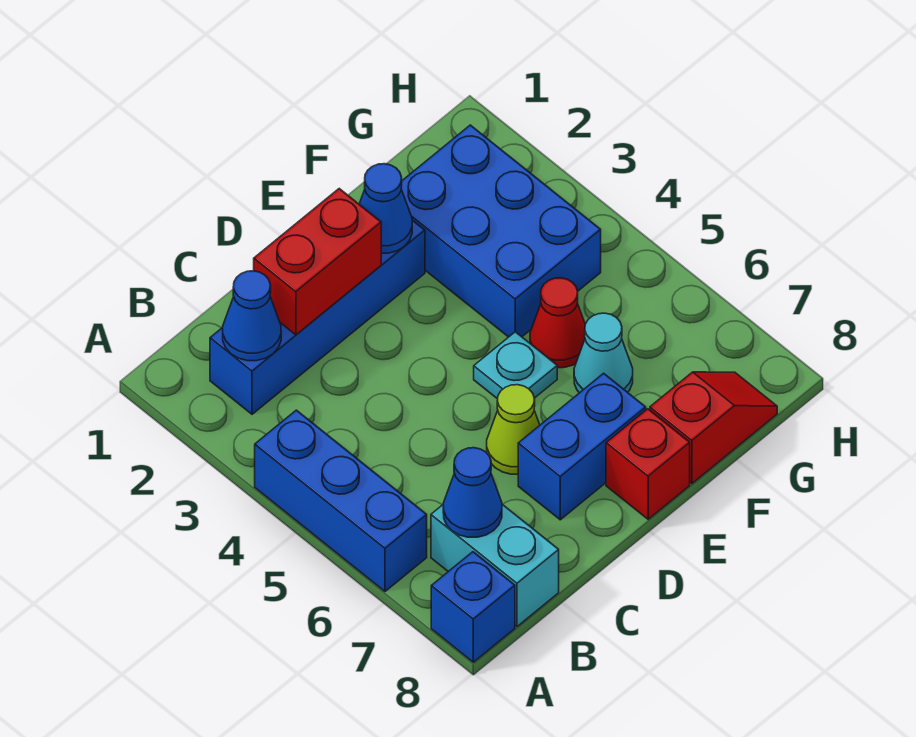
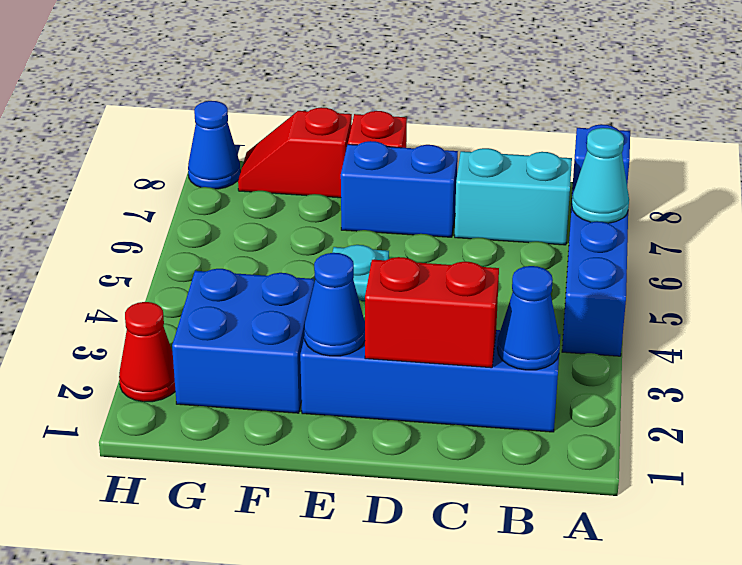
cyan brick B7:B8 level 1 -> cyan brick B7:C7 level 1
blue cone B7 level 2 -> blue cone H8 level 1
lime cone D6 level 1 -> none
blue brick F2:G4 level 1 -> blue brick F2:G3 level 1
red cone F5 level 1 -> red cone H2 level 1
cyan cone F6 level 1 -> cyan cone A6 level 2

